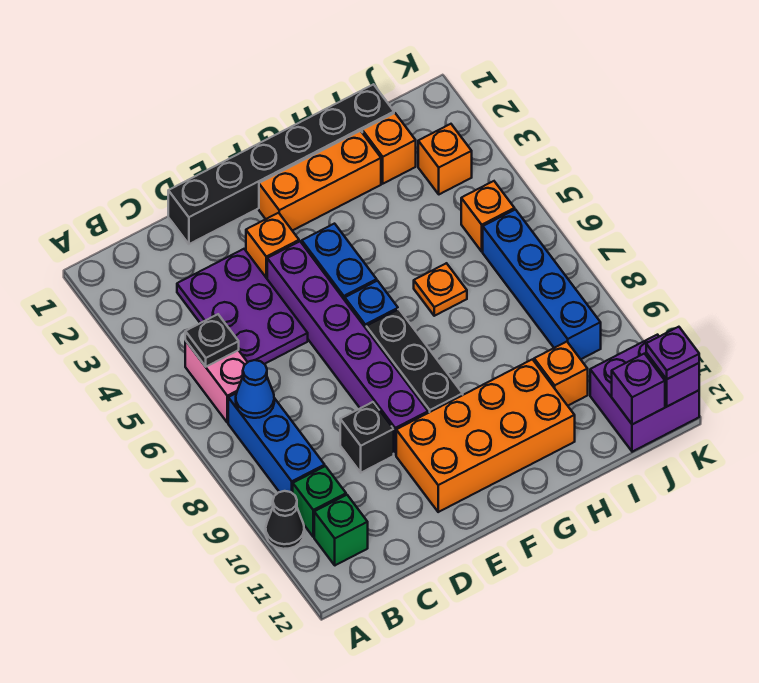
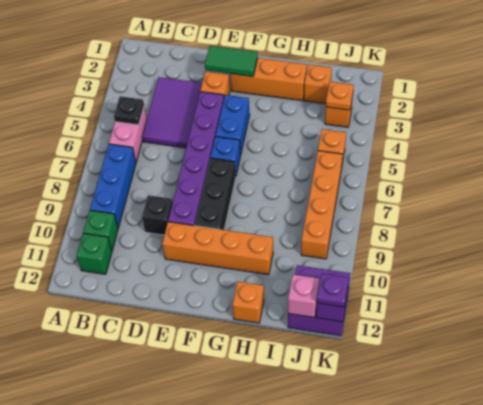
black cone A10 level 1 -> none
blue cone B7 level 2 -> none
purple plate C3:D5 level 1 -> purple tile C3:D5 level 1
black brick D1:I1 level 1 -> none
none -> green tile E2:F2 level 2
orange brick E10:H11 level 1 -> orange brick E10:H10 level 1
orange plate H6 level 1 -> orange plate J3 level 2
orange brick I10 level 1 -> orange brick H12 level 1
blue brick J6:J9 level 1 -> orange brick J6:J9 level 1
purple brick J12 level 2 -> pink brick J12 level 2

